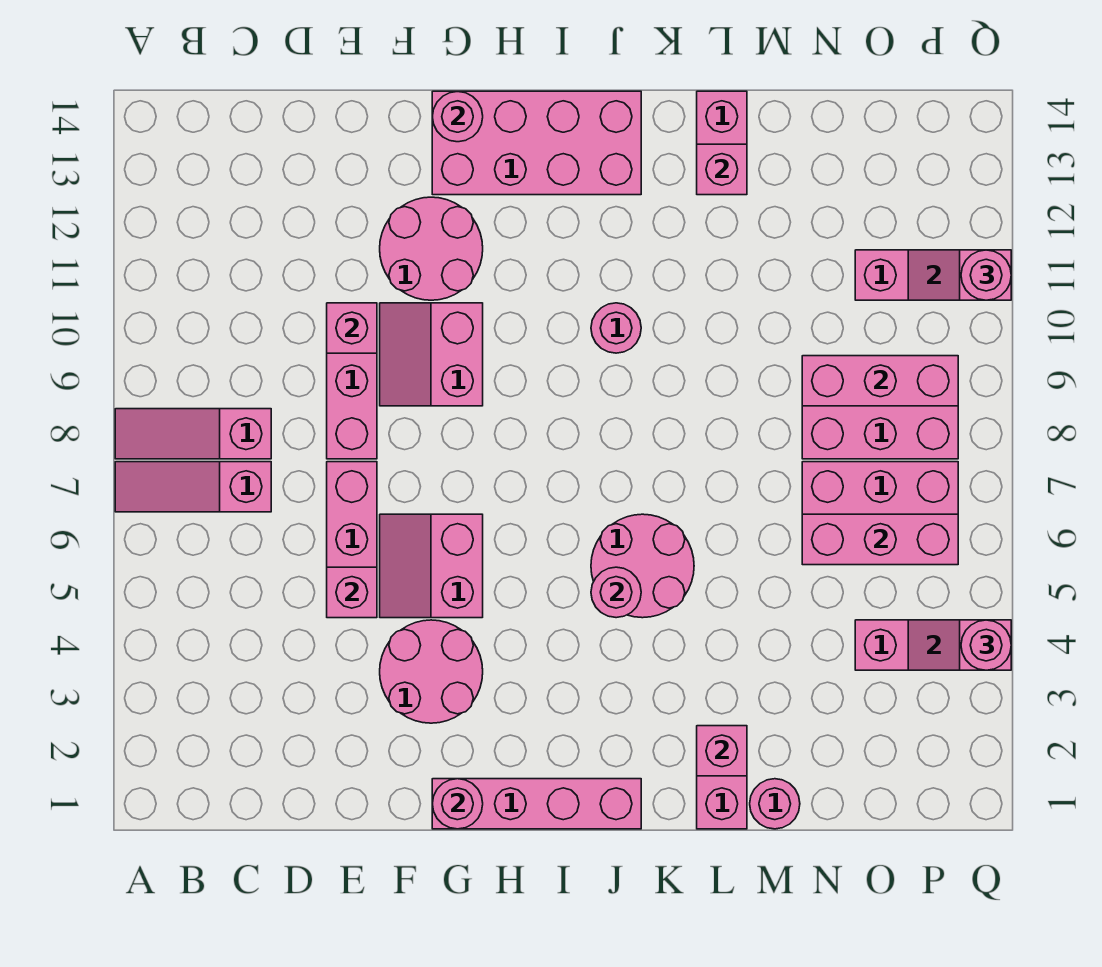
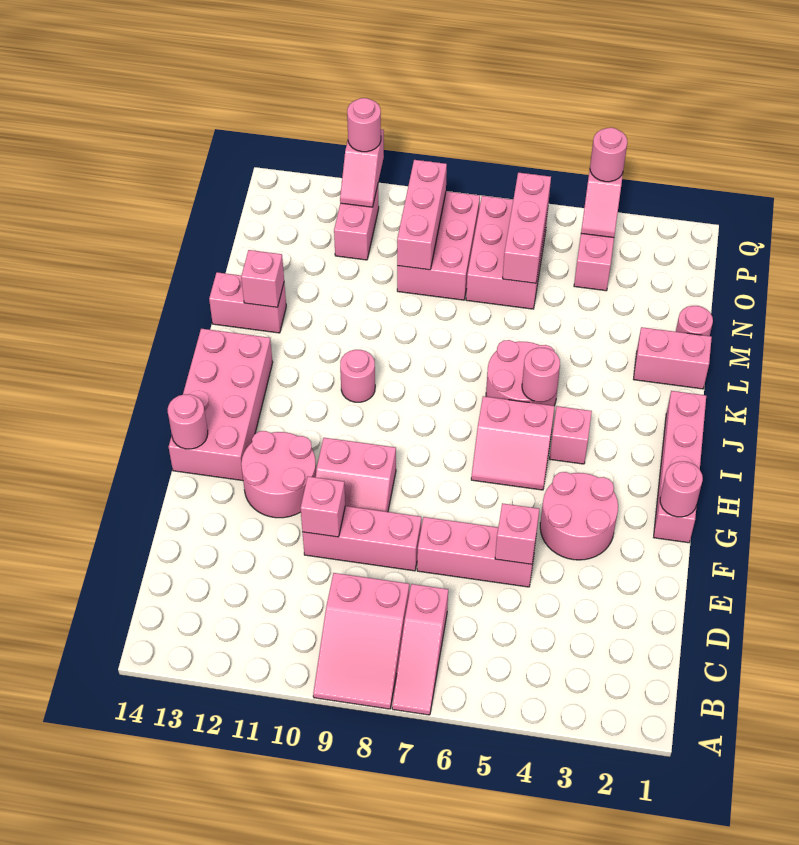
pink slope A8:C8 level 1 top C -> pink slope A8:C9 level 1 top C
pink slope F5:G6 level 1 top G -> pink slope H5:I6 level 1 top I
pink brick L2 level 2 -> pink brick I4 level 1

